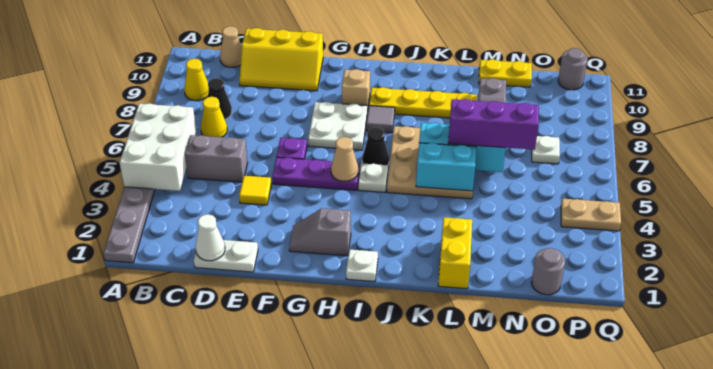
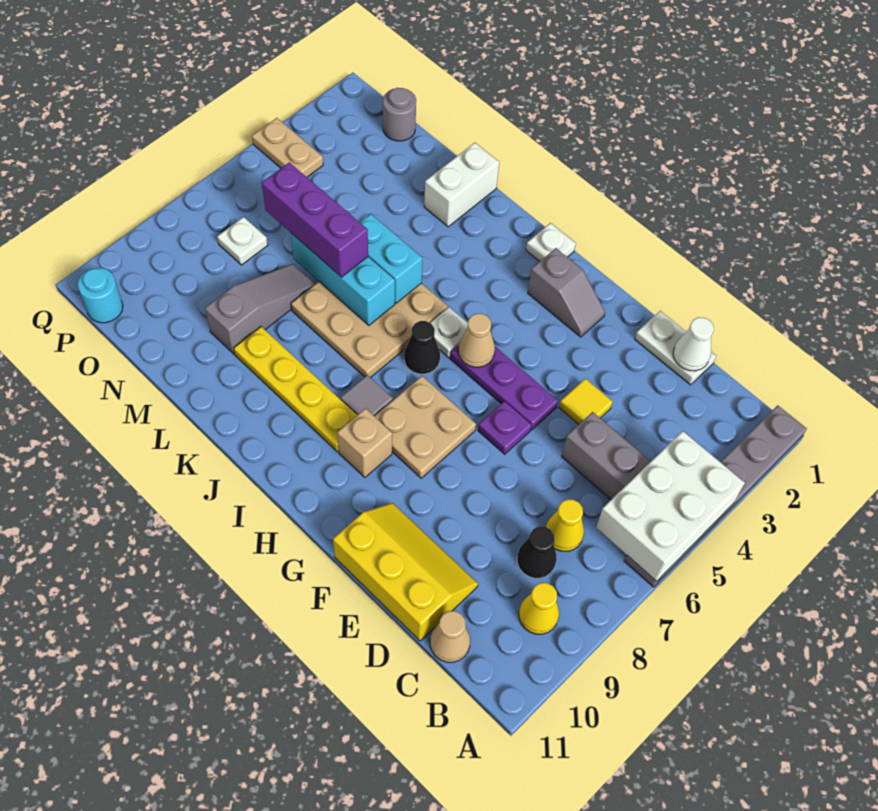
white plate G7:H8 level 1 -> tan plate G7:H8 level 1
yellow brick L1:L2 level 1 -> white brick L1:L2 level 1
yellow plate M11:N11 level 1 -> none
grey round brick P11 level 1 -> cyan round brick P11 level 1

